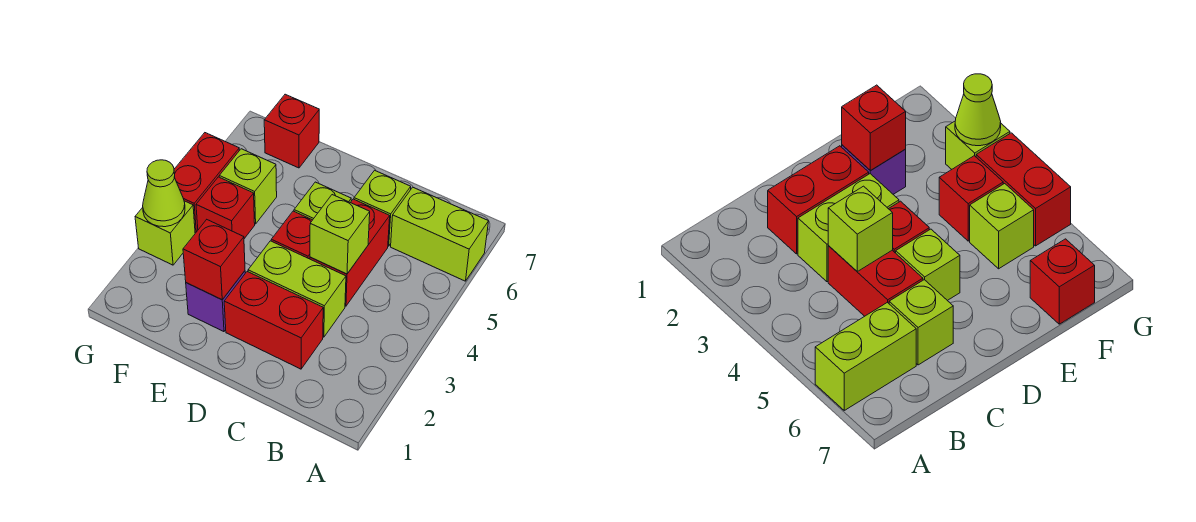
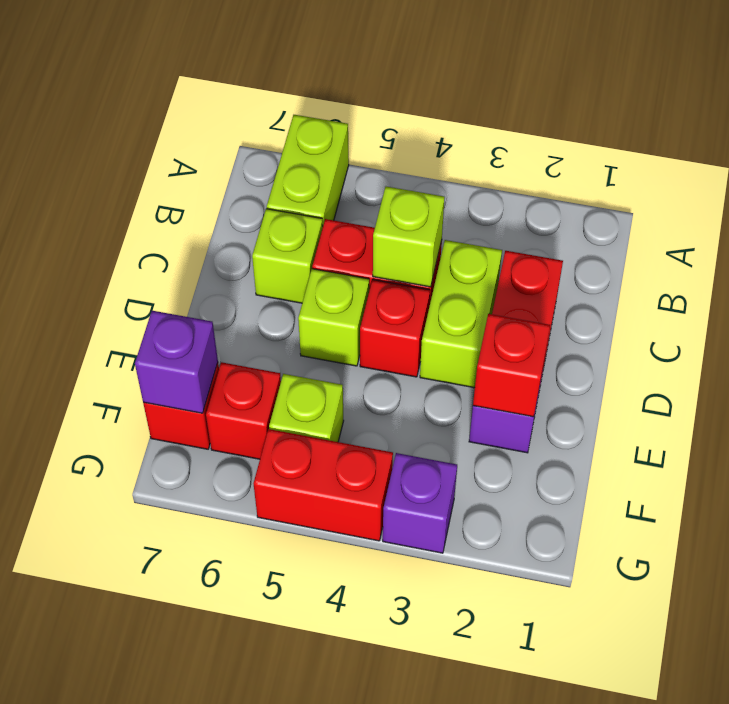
red brick F4 level 1 -> red brick F6 level 1
none -> purple brick F7 level 2
lime brick G3 level 1 -> purple brick G3 level 1
lime cone G3 level 2 -> none

